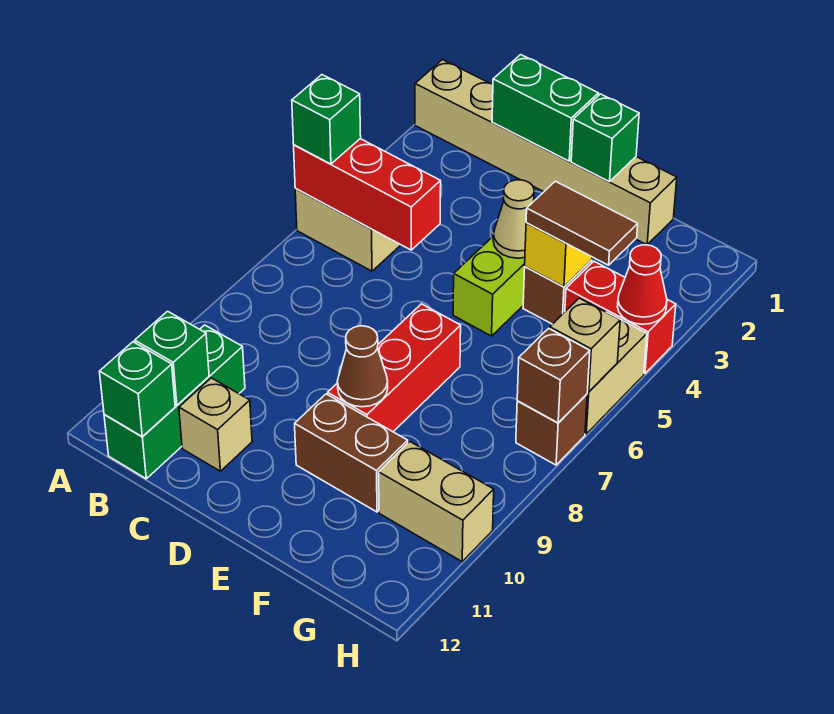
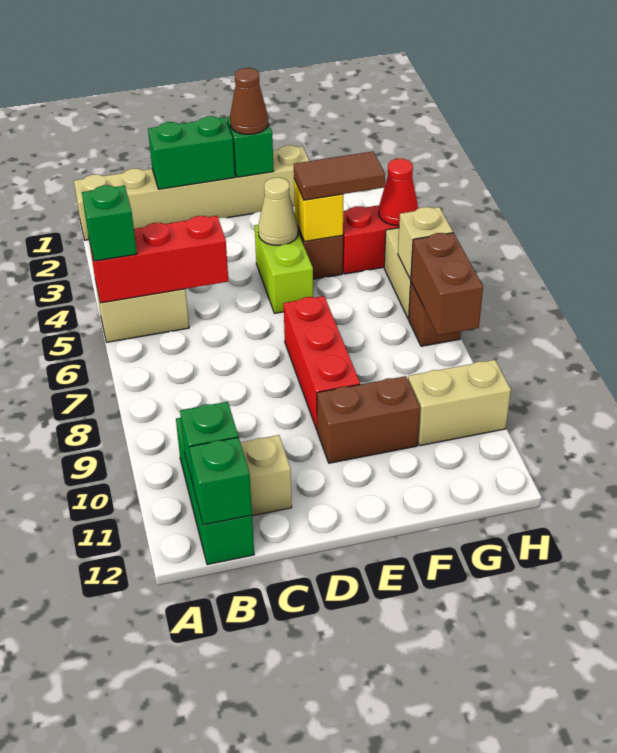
brown cone E9 level 2 -> brown cone E1 level 3
brown brick H7 level 2 -> brown brick H7:H8 level 2

